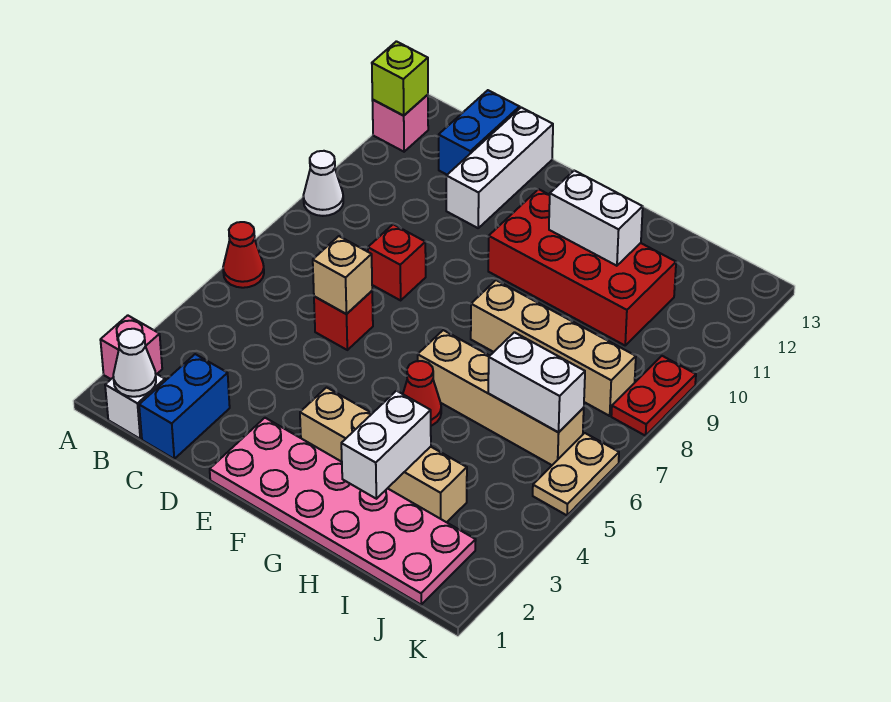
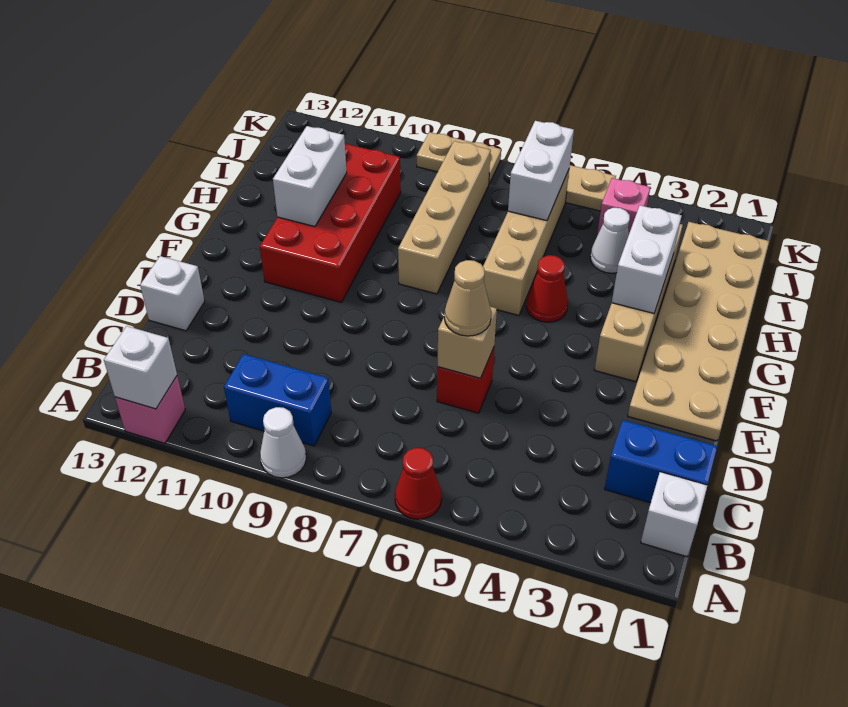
pink brick A2 level 1 -> pink brick J4 level 1
lime brick A12 level 2 -> white brick A12 level 2
white cone B1 level 2 -> white cone I4 level 1
blue brick C12:C13 level 1 -> blue brick B9:B10 level 1
none -> tan cone D6 level 3
red brick D8 level 1 -> none
white brick D11:D13 level 1 -> white brick D13 level 1
pink plate E1:J2 level 1 -> tan plate E1:J2 level 1
white brick H2:H3 level 2 -> white brick G3:H3 level 2
red plate K8:K9 level 1 -> tan plate K8:K9 level 1

